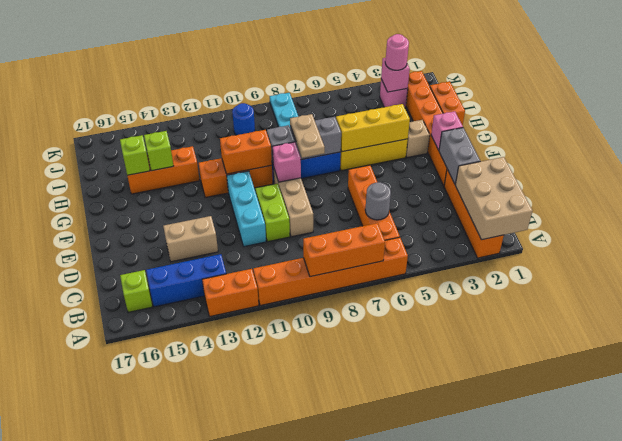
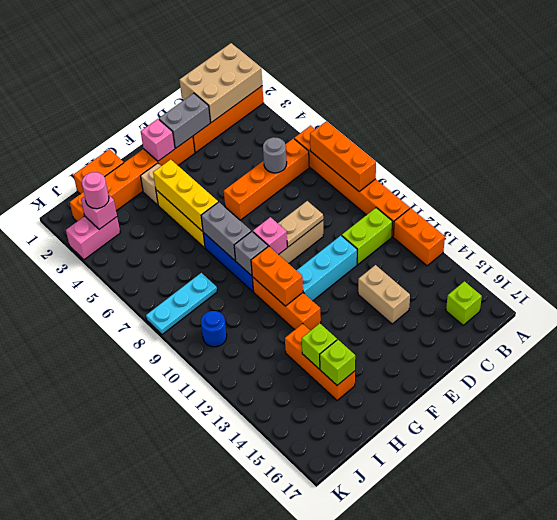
blue brick B13:B15 level 1 -> none
lime brick D10:E10 level 1 -> lime brick B11:C11 level 1
tan plate F8:G8 level 3 -> tan plate D9:E9 level 2
pink brick J3 level 1 -> pink brick J3:K3 level 1

